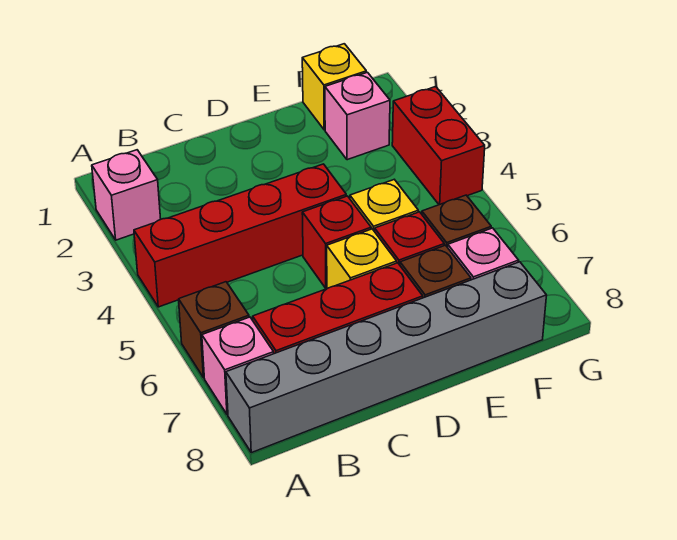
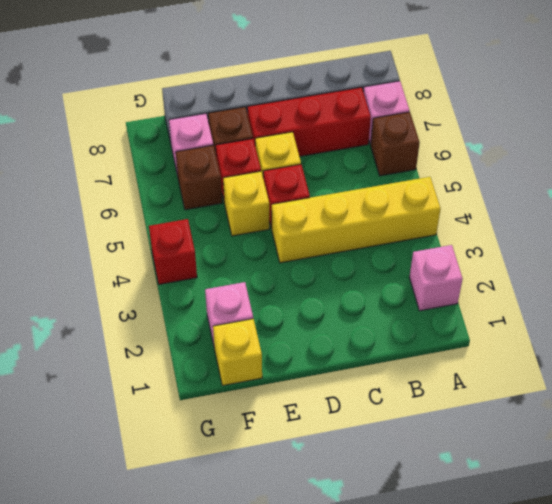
red brick A4:D4 level 1 -> yellow brick A4:D4 level 1
red brick G3:G4 level 1 -> red brick G4 level 1

